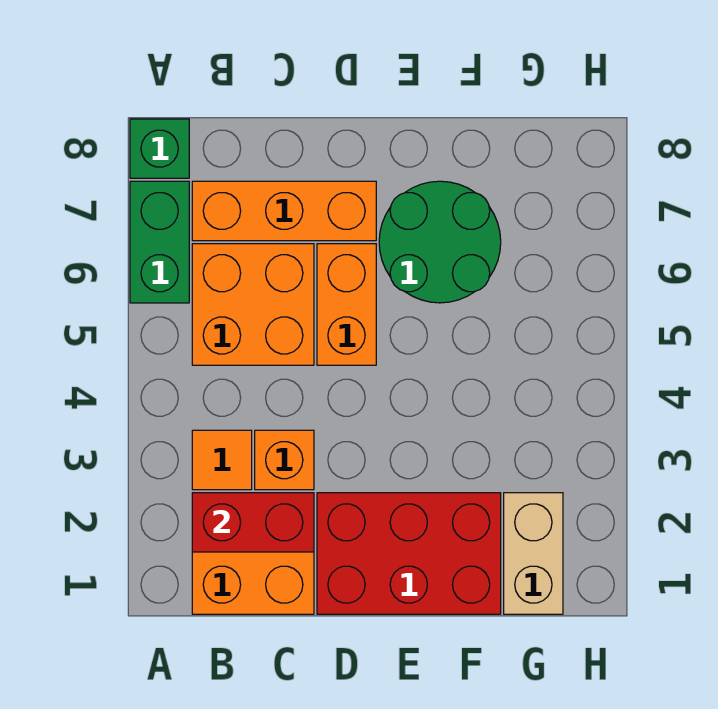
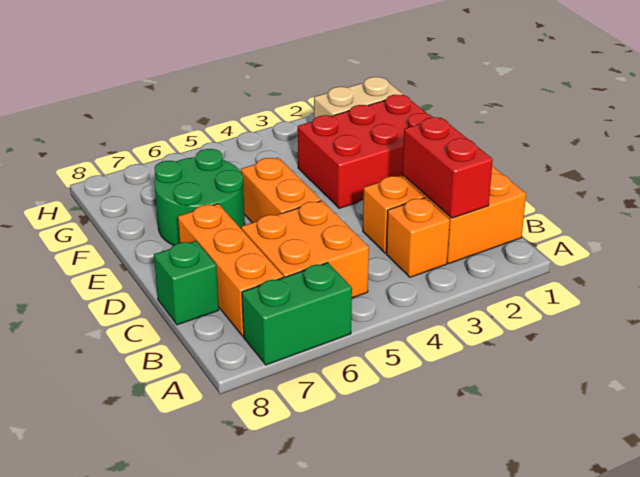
green brick A8 level 1 -> green brick C8 level 1
orange tile B3 level 1 -> orange brick B3 level 1
red brick D1:F2 level 1 -> red brick E1:F3 level 1
orange brick D5:D6 level 1 -> orange brick D5:E5 level 1

